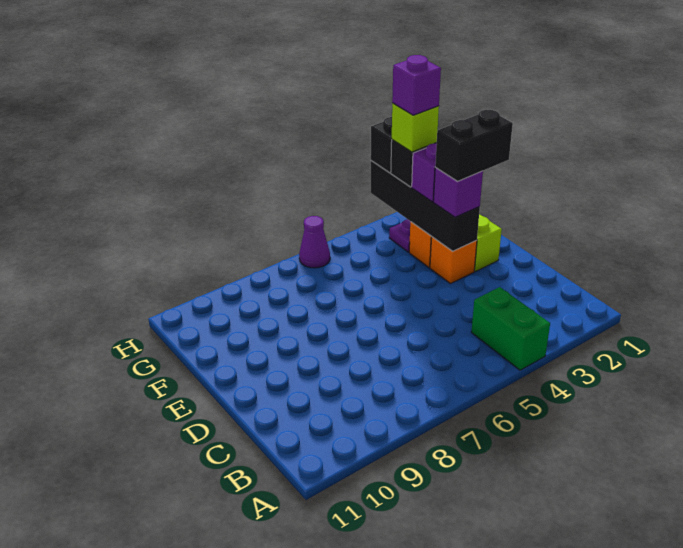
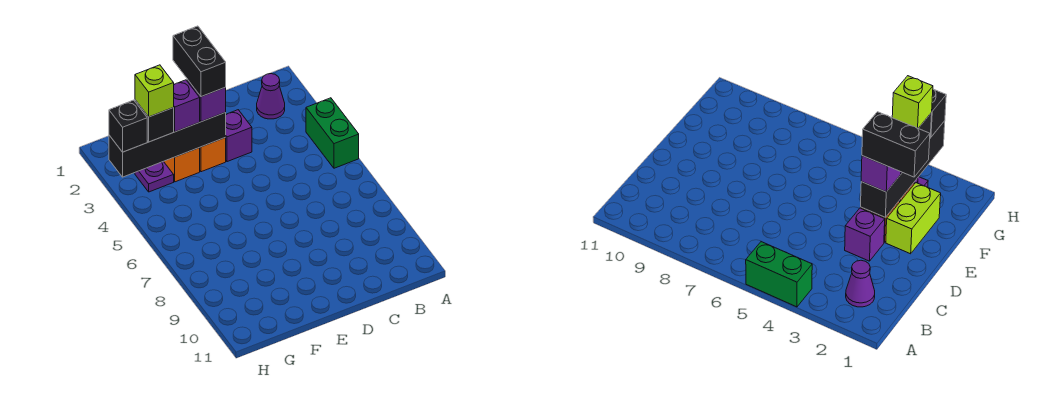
green brick A4:B4 level 1 -> green brick A4:A5 level 1
purple brick G3 level 5 -> purple brick D3 level 1
purple cone H6 level 1 -> purple cone B2 level 1

